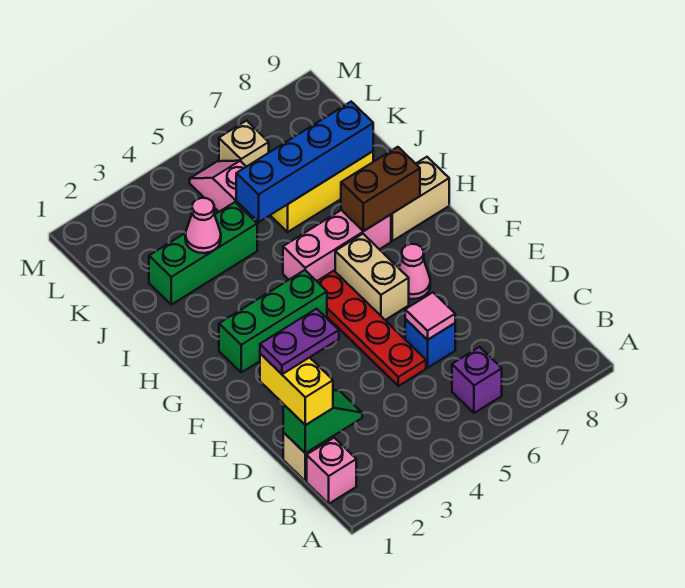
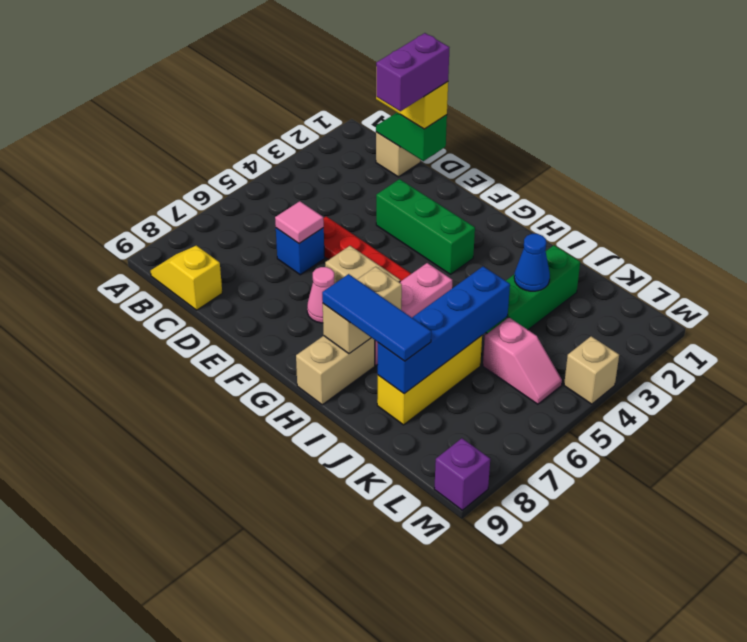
pink brick B1 level 1 -> none
purple brick B6 level 1 -> purple brick M9 level 1
none -> yellow slope B9:C9 level 1 top C
green slope C1:C2 level 2 top 1 -> green slope C1:D1 level 2 top D
purple plate D1:D2 level 4 -> purple brick D1:D2 level 4
green brick G2:G4 level 1 -> green brick E3:G3 level 1
brown brick H7:H8 level 2 -> tan brick H7:H8 level 2
none -> blue tile H8:J8 level 3
pink cone J3 level 2 -> blue cone J3 level 2
tan brick L6 level 1 -> tan brick M4 level 1

